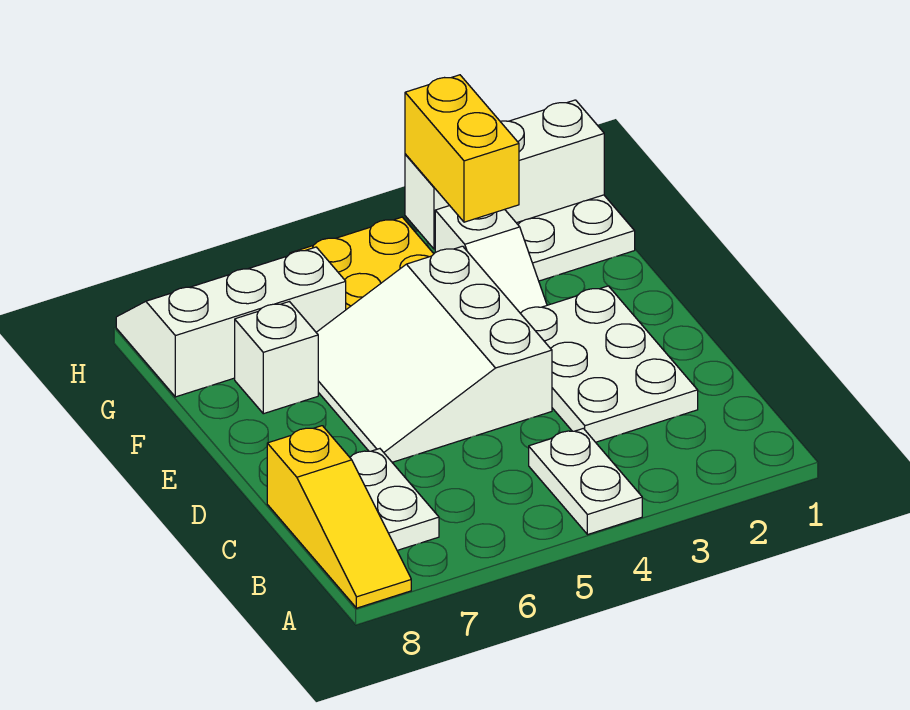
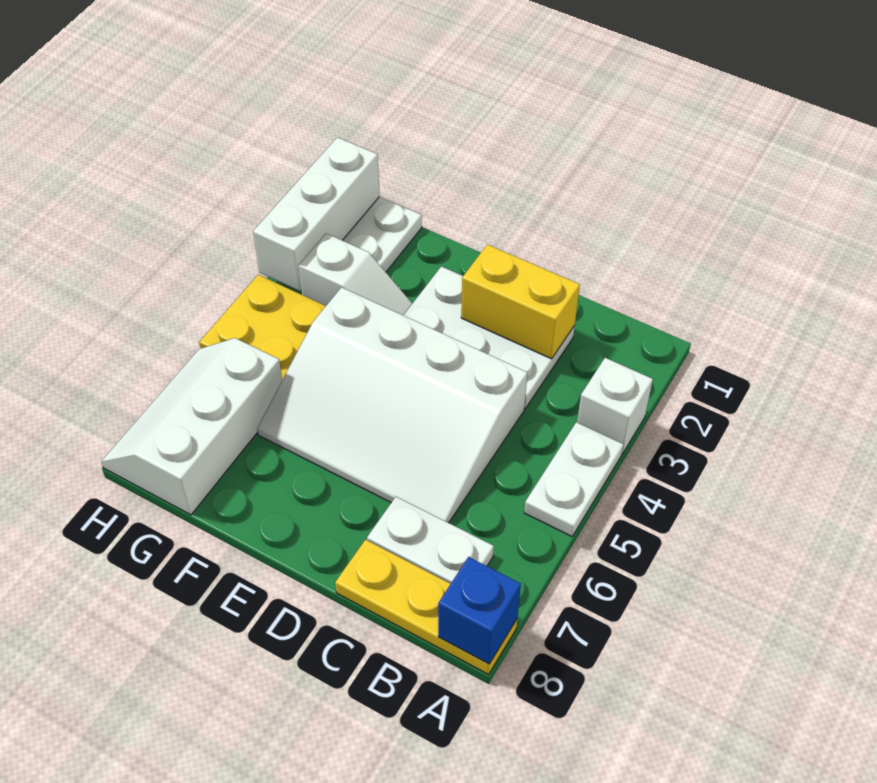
white plate A4:B4 level 1 -> white plate A4:A5 level 1
yellow slope A8:C8 level 1 top C -> yellow plate A8:C8 level 1
none -> blue brick A8 level 2
white slope D4:F6 level 1 top 4 -> white slope C4:F6 level 1 top 4
white brick F7 level 1 -> white brick A3 level 1
yellow brick G3:H3 level 3 -> yellow brick C2:D2 level 2

